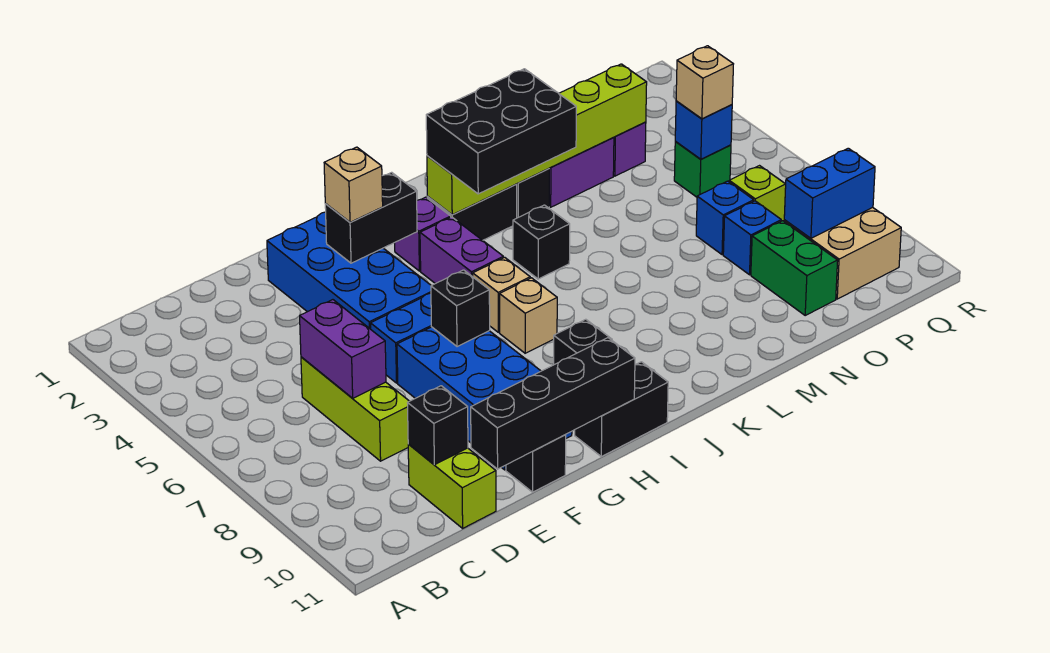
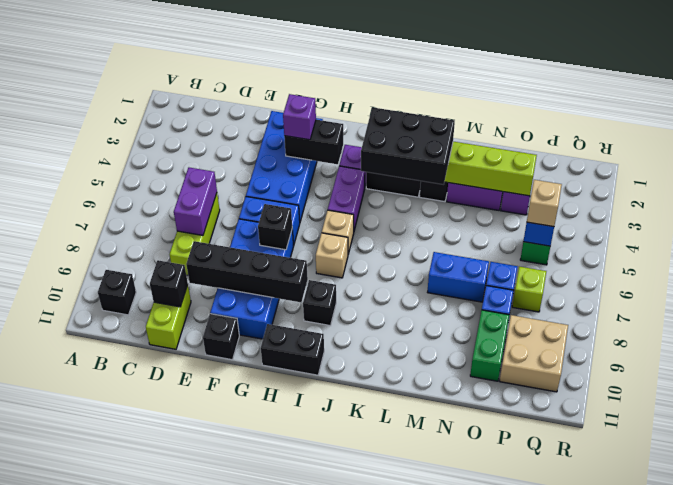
black brick E11:H11 level 2 -> black brick E9:H9 level 2
tan brick G3 level 3 -> purple brick G3 level 3
black brick K5 level 1 -> black brick B10 level 1
blue brick P9:Q9 level 2 -> blue brick M7:N7 level 1

